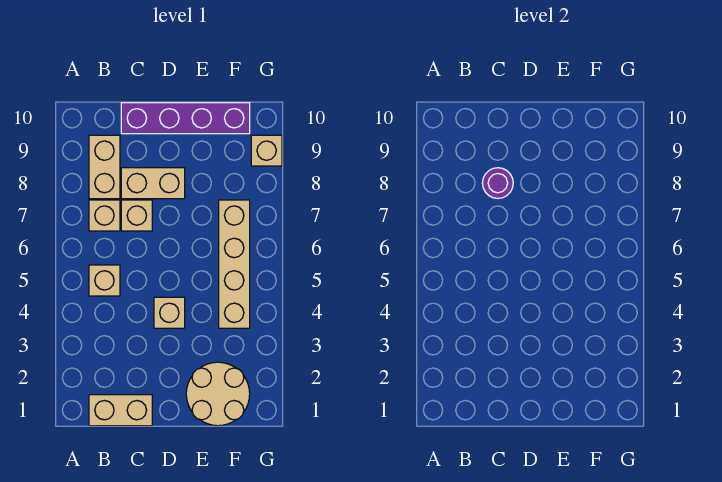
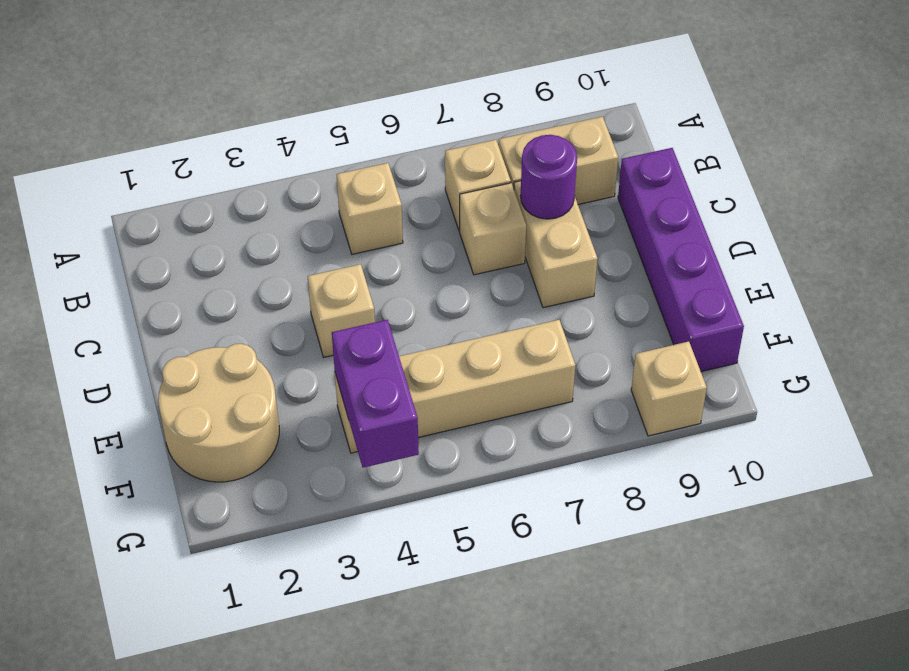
tan brick B1:C1 level 1 -> none
none -> purple brick F4:G4 level 2

